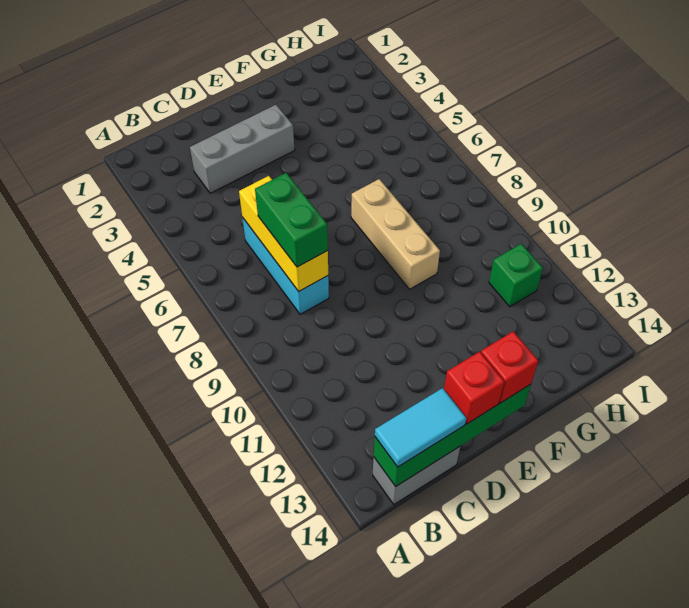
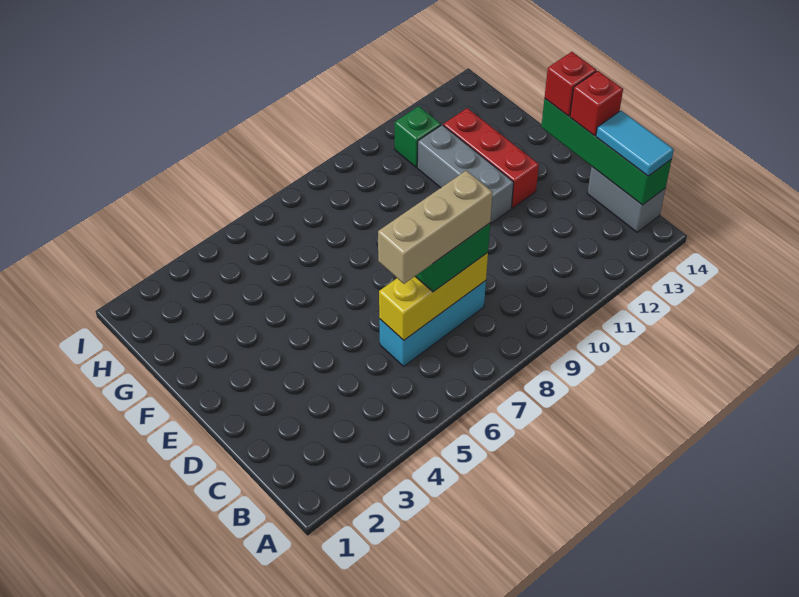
grey brick C3:E3 level 1 -> grey brick E11:G11 level 1
none -> red brick E12:G12 level 1
tan brick F7:F9 level 1 -> tan brick C6:C8 level 4

